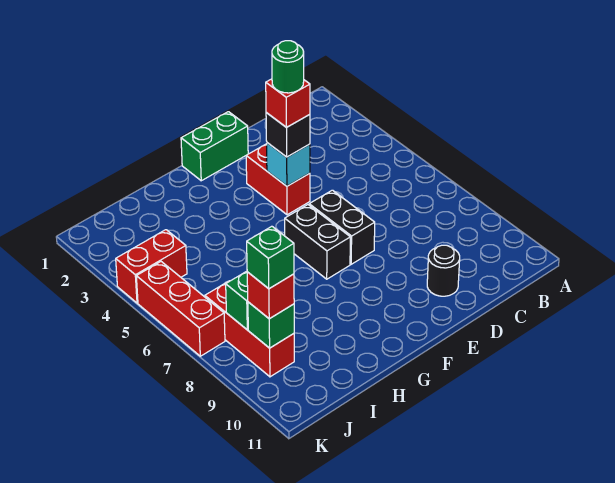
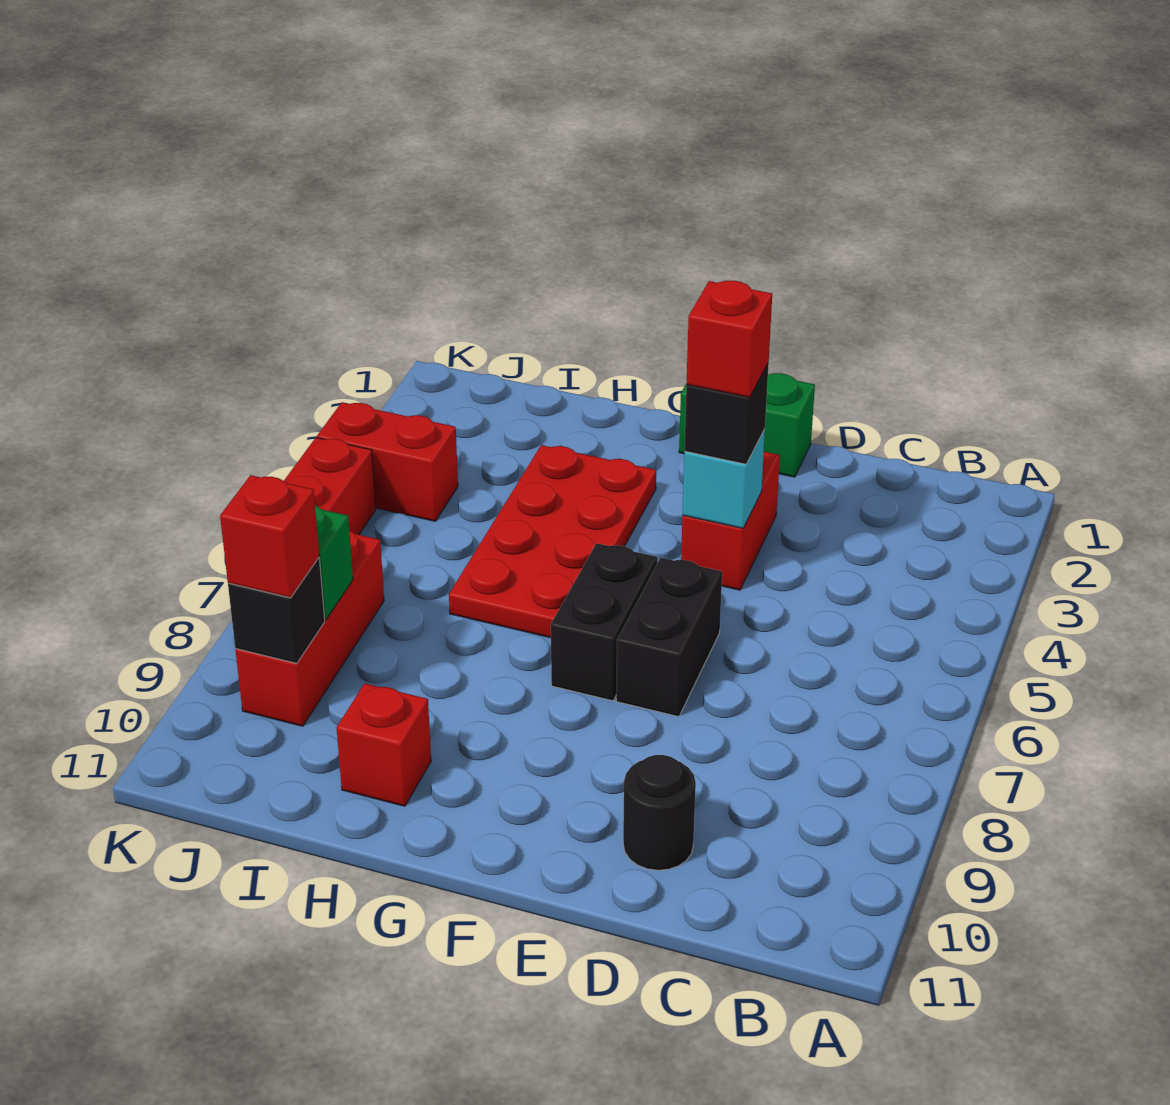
green round brick E4 level 5 -> none
none -> red plate G3:H6 level 1
none -> red brick H10 level 1
green brick J9 level 2 -> black brick J9 level 2
green brick J9 level 4 -> none

